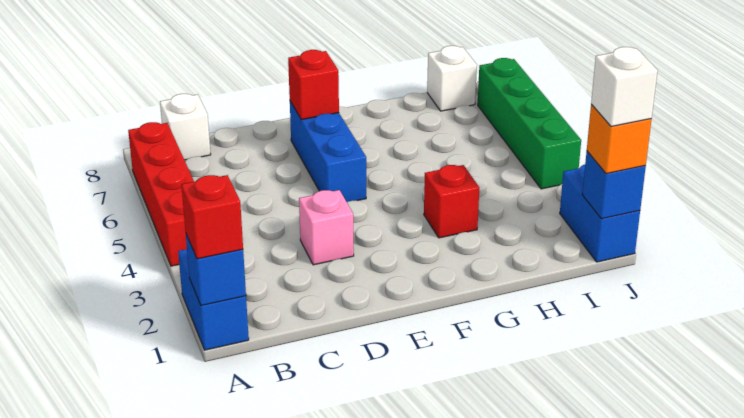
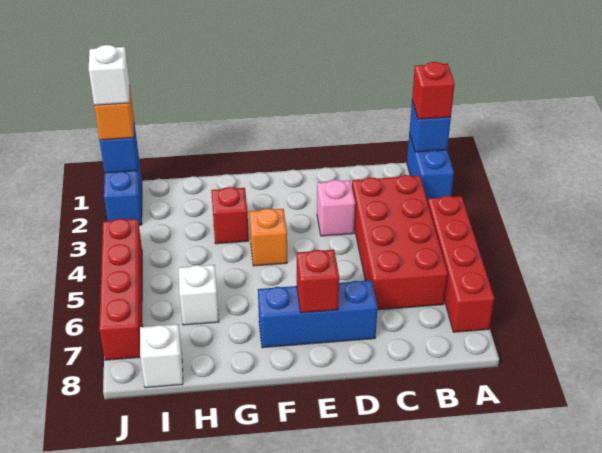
none -> red brick B3:C6 level 1
white brick B8 level 1 -> white brick H6 level 1
blue brick E5:E7 level 1 -> blue brick D7:F7 level 1
none -> orange brick F4 level 1
green brick J4:J7 level 1 -> red brick J4:J7 level 1

